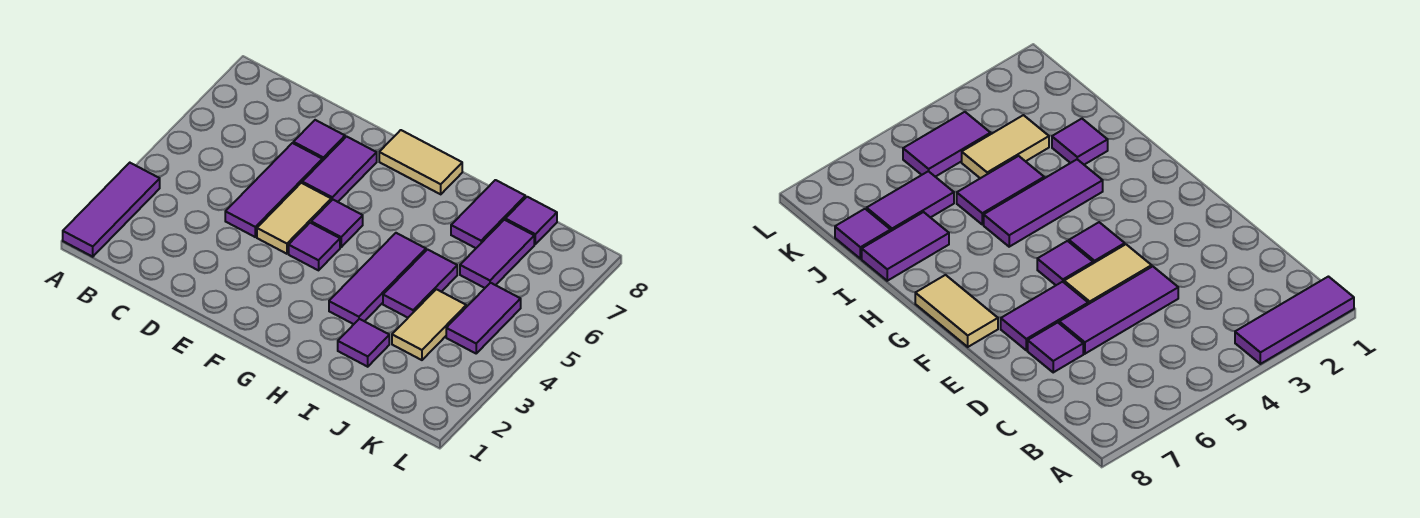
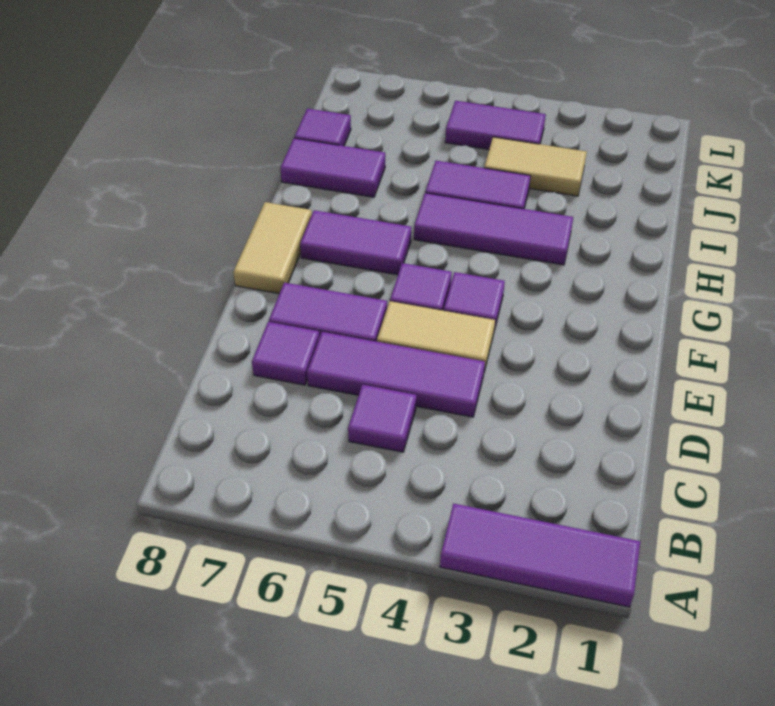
purple tile I2 level 1 -> purple tile C5 level 1
purple tile J6:J7 level 1 -> purple tile G6:G7 level 1

